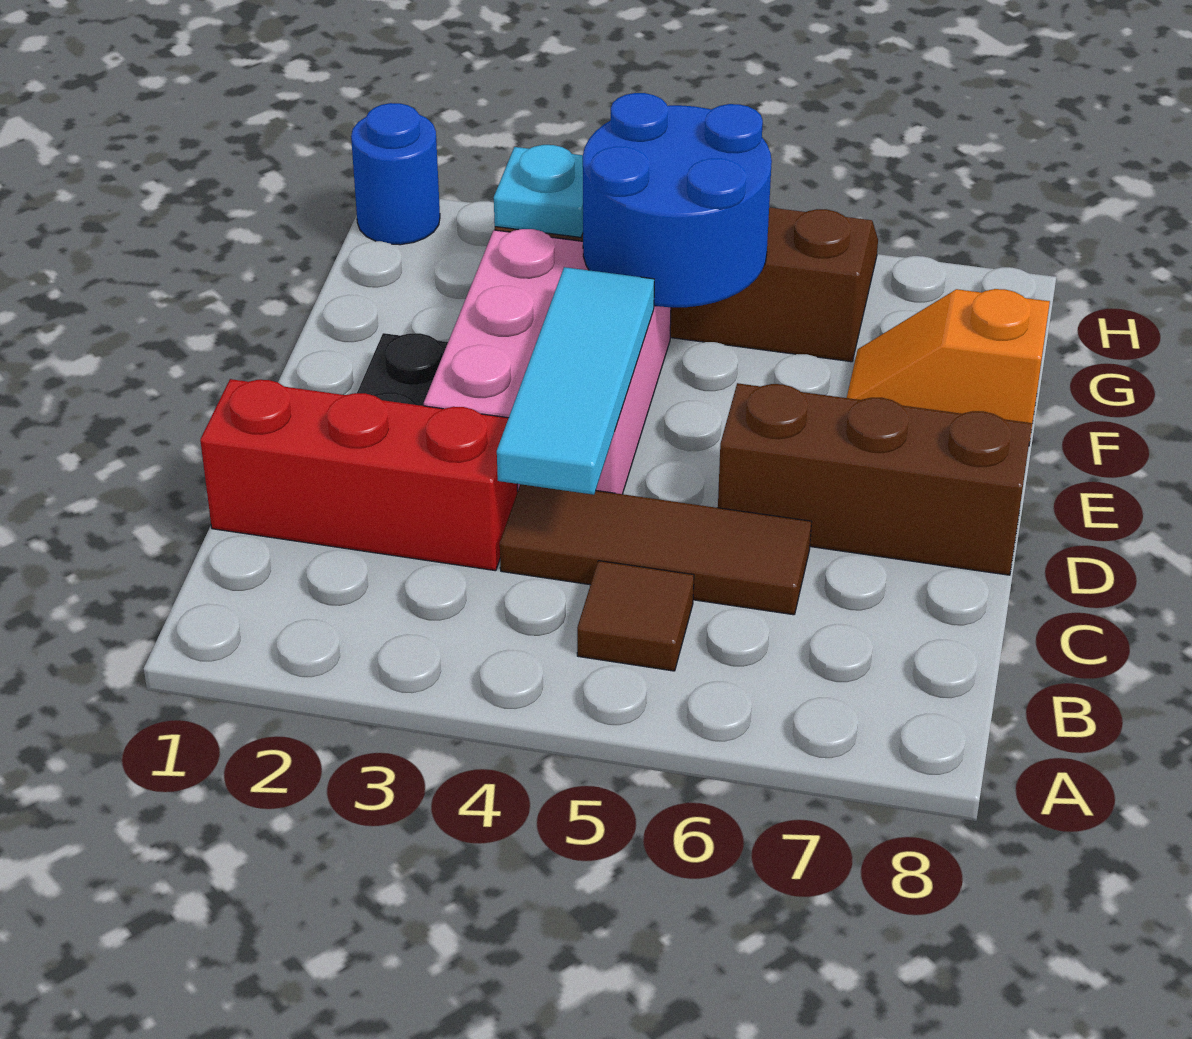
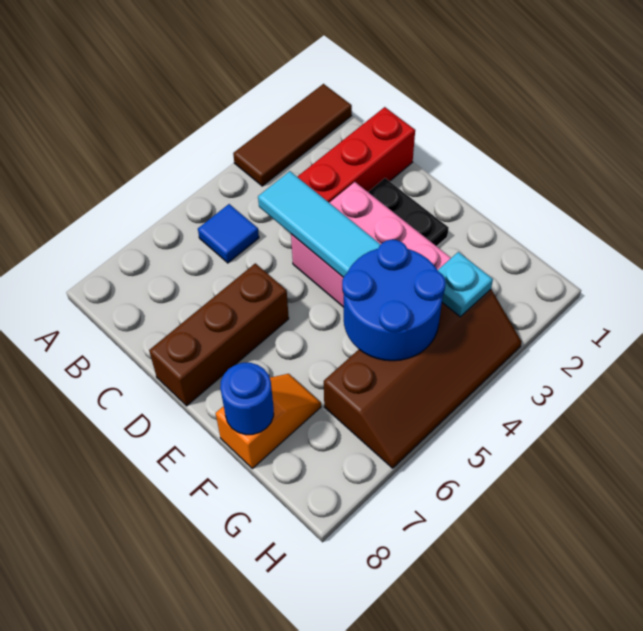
brown tile B5 level 1 -> blue tile B5 level 1
brown tile C4:C6 level 1 -> brown tile A1:A3 level 1
blue round brick H1 level 1 -> blue round brick F8 level 2

